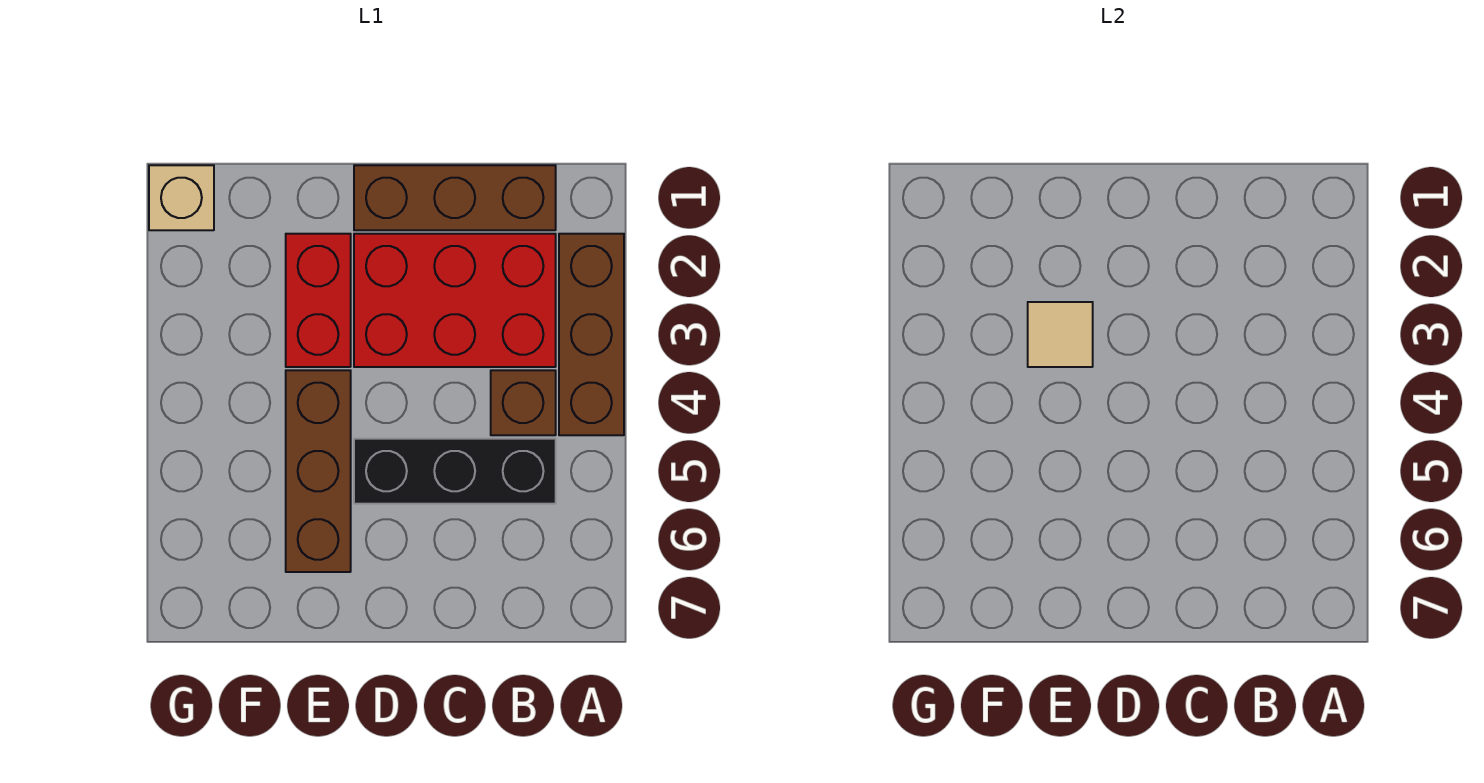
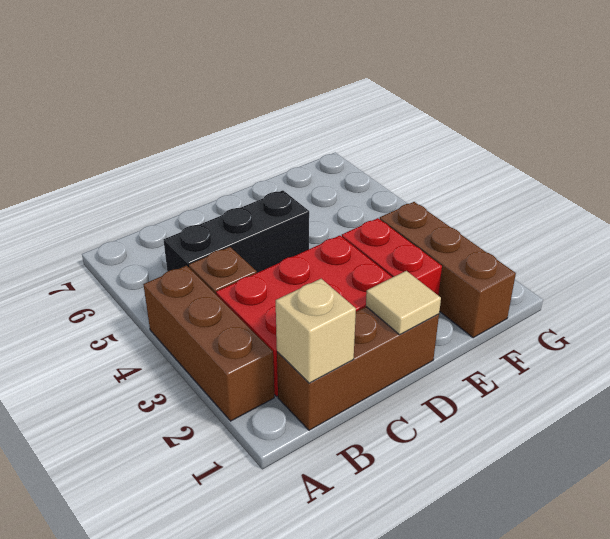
tan tile E3 level 2 -> tan tile D1 level 2
brown brick E4:E6 level 1 -> brown brick F1:F3 level 1
tan brick G1 level 1 -> tan brick B1 level 2

